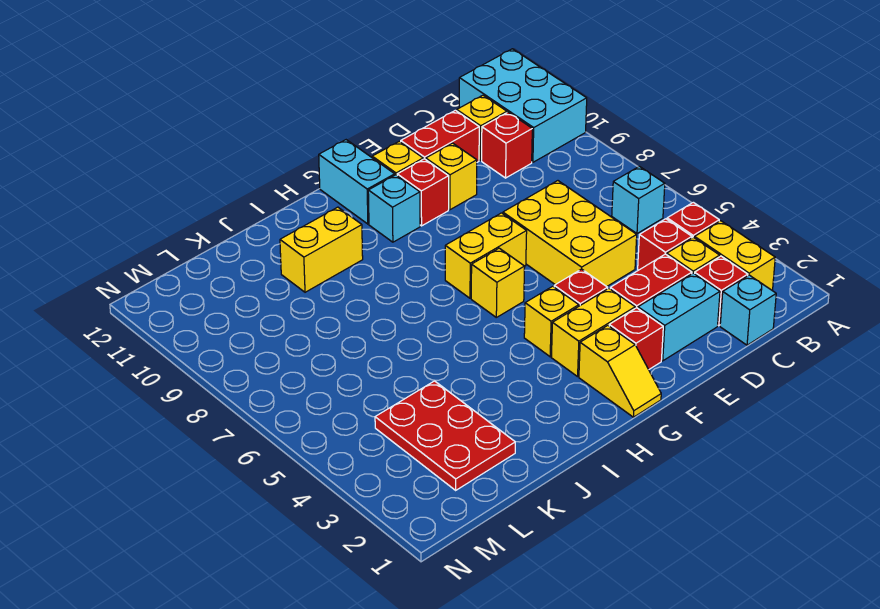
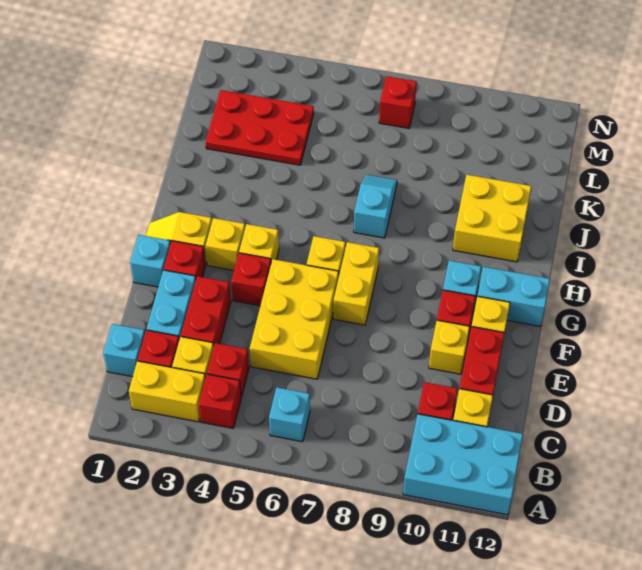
yellow brick D5:E7 level 1 -> yellow brick D5:F6 level 1
none -> cyan brick F1 level 1
yellow brick F3:G3 level 1 -> yellow brick G3 level 1
none -> cyan slope I7:J7 level 1 top I
yellow brick I10:J10 level 1 -> yellow brick I10:J11 level 1
none -> red brick M7 level 1

